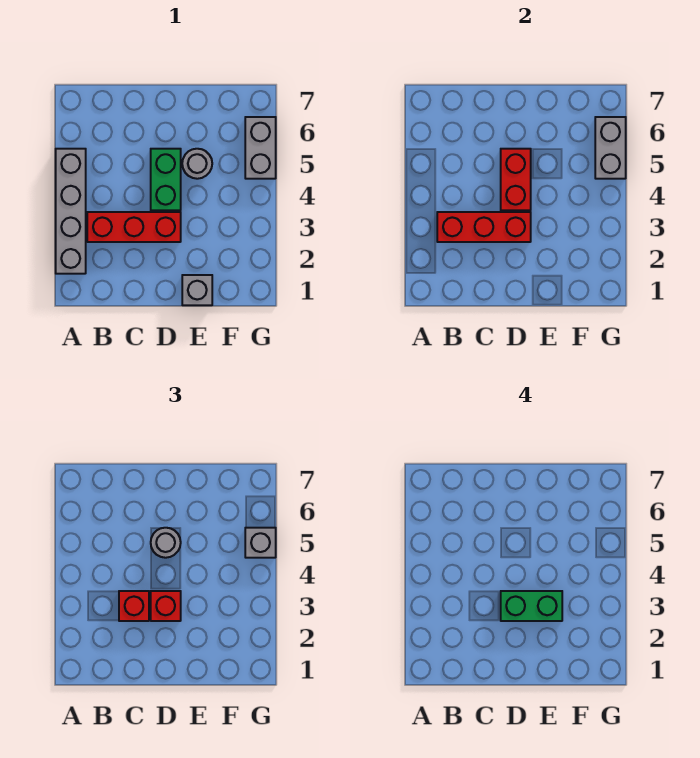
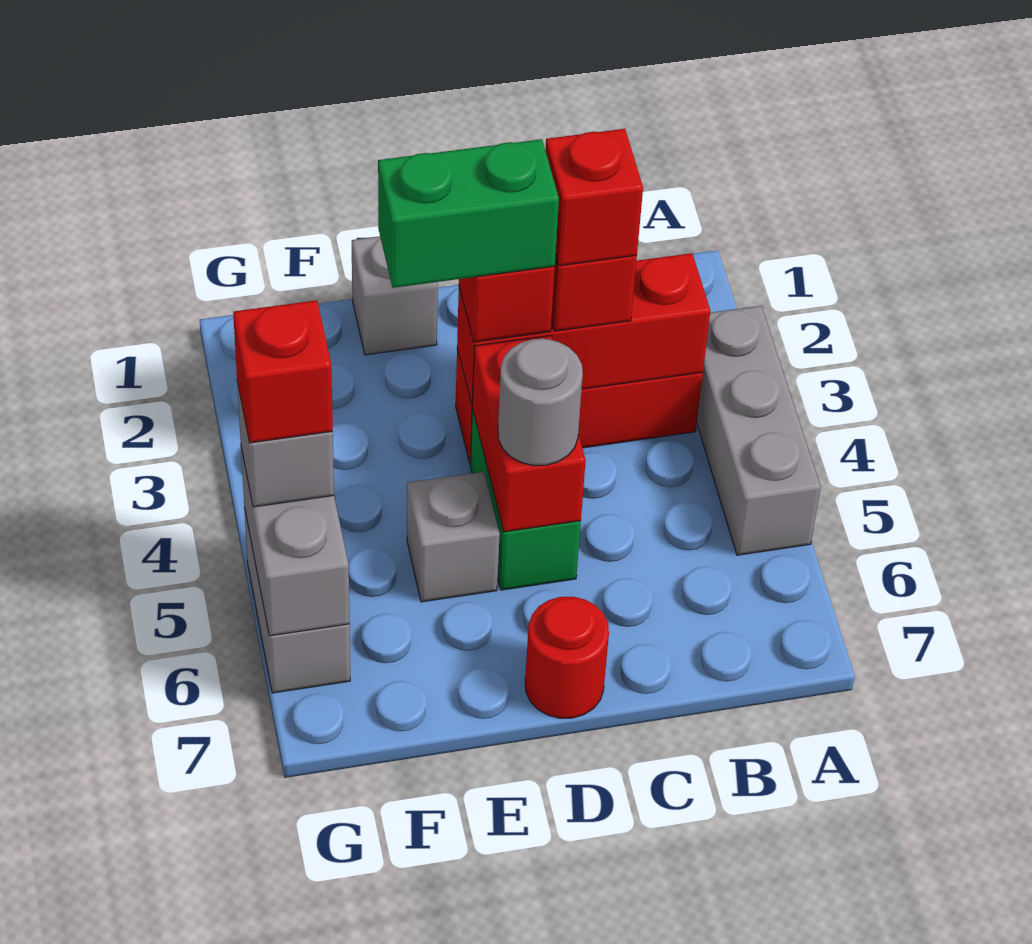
grey brick A2:A5 level 1 -> grey brick A3:A5 level 1
none -> red brick C3 level 4
none -> red round brick D7 level 1
grey round brick E5 level 1 -> grey brick E5 level 1
none -> red brick G5 level 4

